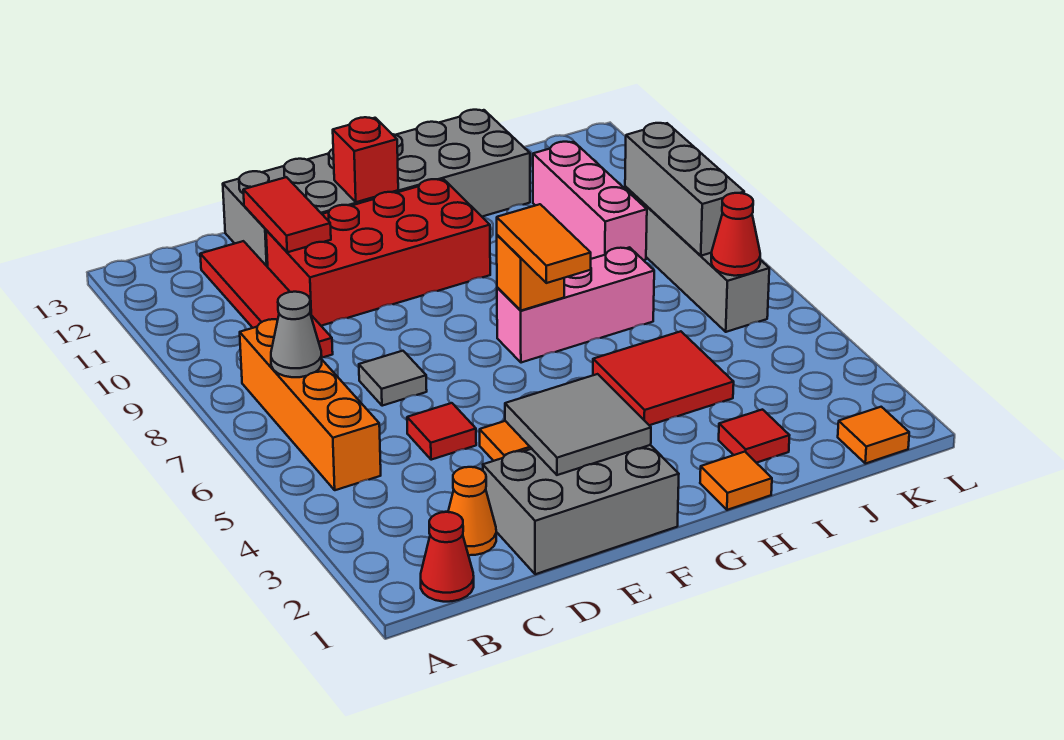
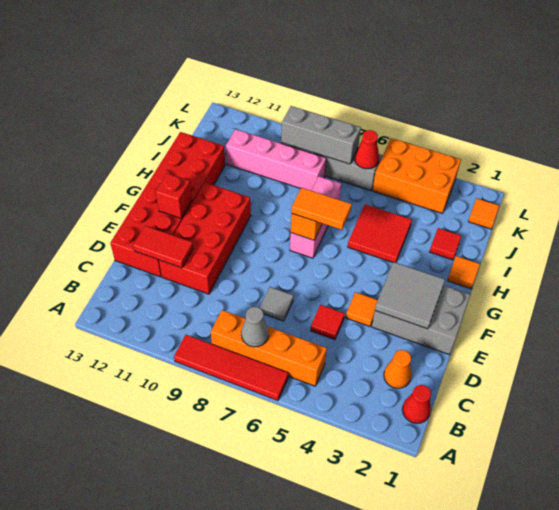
red tile C9:C12 level 1 -> red tile A6:A9 level 1
grey brick D1:F2 level 1 -> grey brick E1:F3 level 1
grey brick D12:I13 level 1 -> red brick D12:I13 level 1
pink brick J9:J11 level 1 -> pink brick J8:J11 level 1
none -> orange brick K3:L5 level 1

